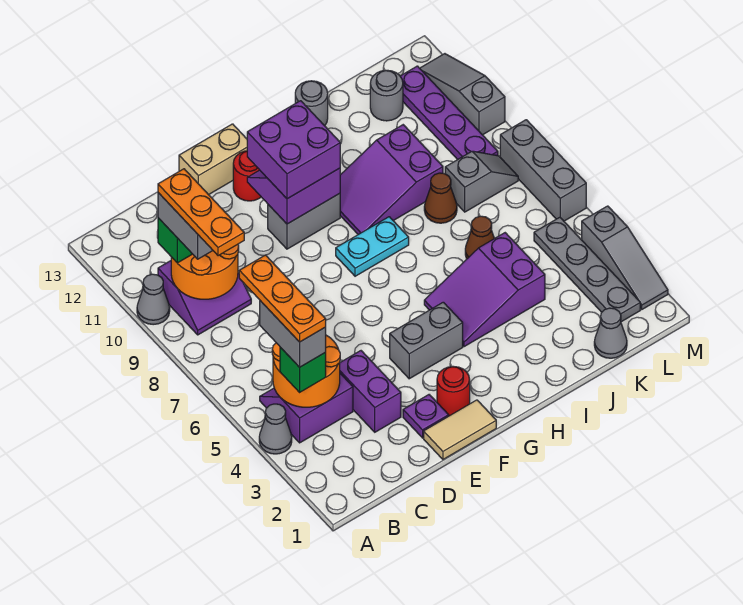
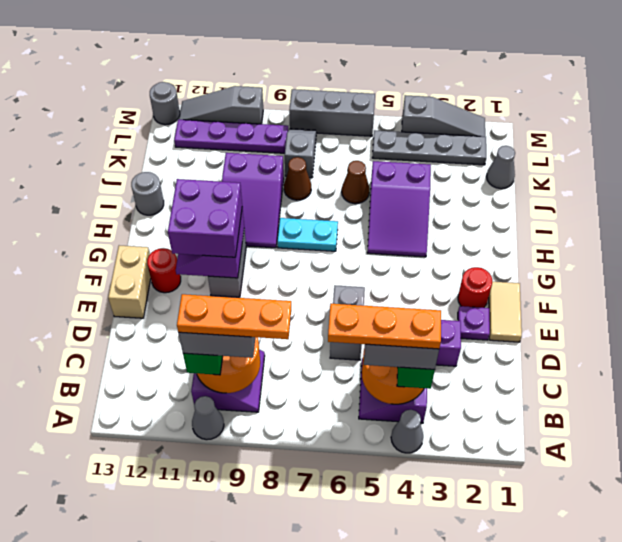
grey brick F4:G4 level 1 -> grey brick D6:E6 level 1
cyan plate G8:H8 level 1 -> cyan plate H7:H8 level 1
grey round brick K12 level 1 -> grey round brick M13 level 1

